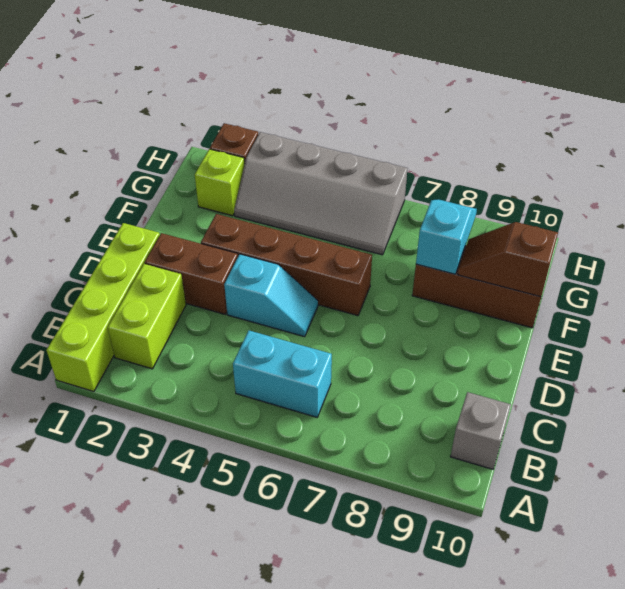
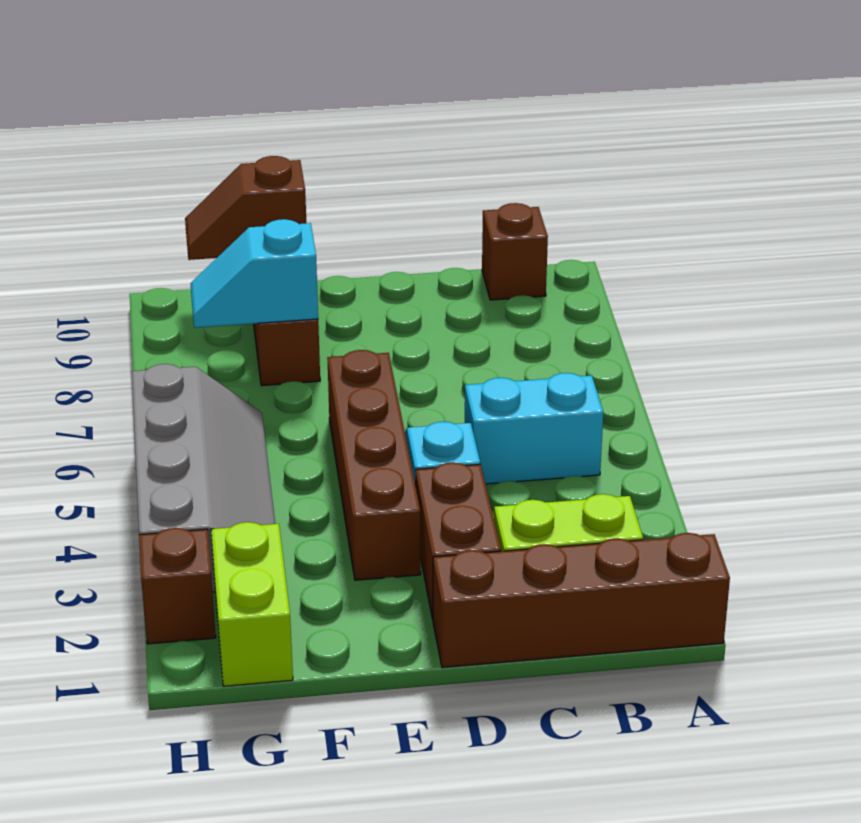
lime brick A1:D1 level 1 -> brown brick A1:D1 level 1
cyan brick B5:B6 level 1 -> cyan brick B5:C5 level 1
grey brick B10 level 1 -> brown brick B10 level 1
brown slope F9:F10 level 2 top 10 -> brown slope F10:G10 level 2 top F
lime brick G2 level 1 -> lime brick G1:G2 level 1

